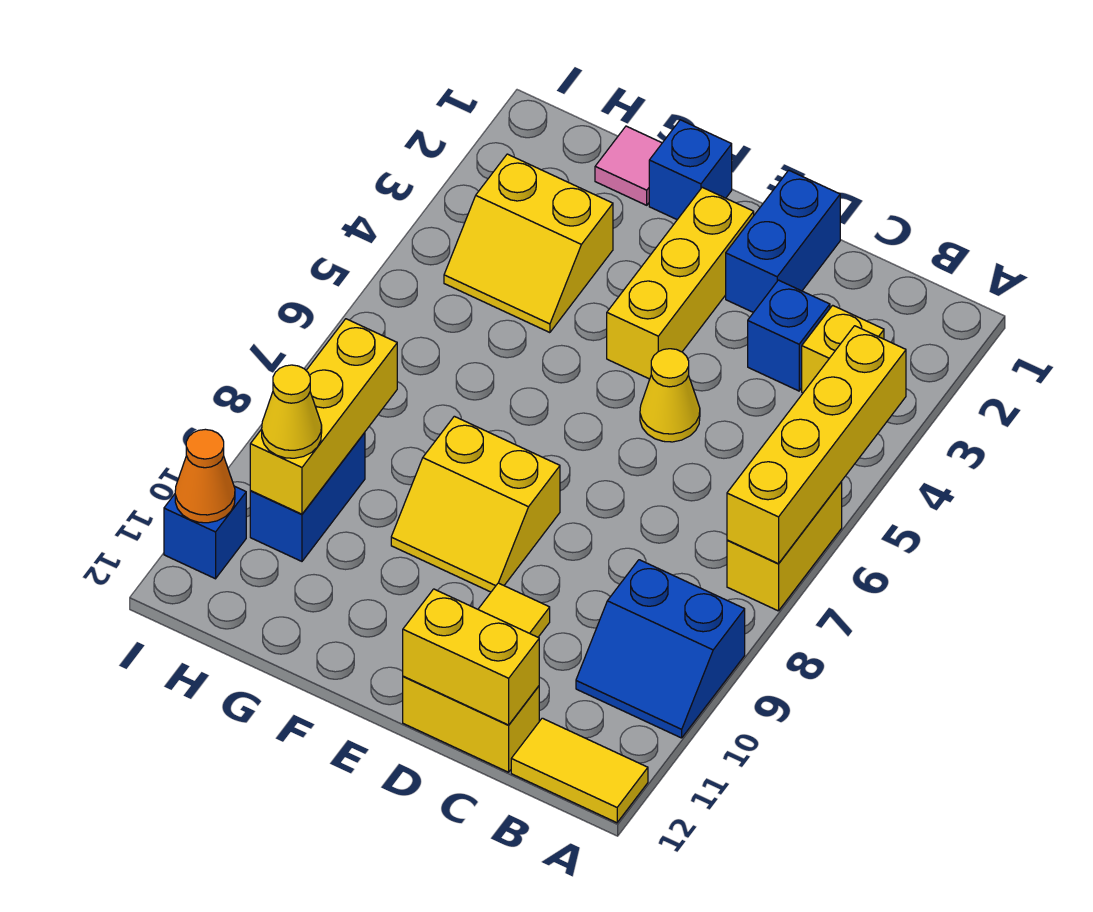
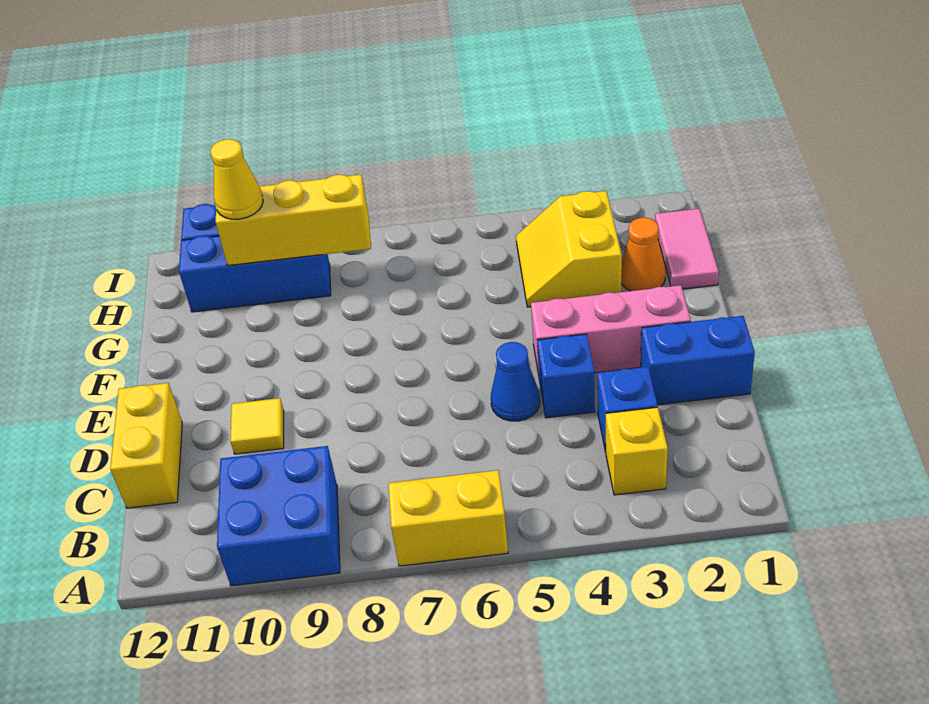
yellow brick A4:A7 level 2 -> none
blue slope A9:B10 level 1 top 9 -> blue brick A9:B10 level 1
yellow tile A12:B12 level 1 -> none
yellow brick C12:D12 level 2 -> none
yellow cone D5 level 1 -> blue cone D5 level 1
yellow brick E2:E4 level 1 -> pink brick E2:E4 level 1
yellow slope E8:F9 level 1 top 8 -> none
blue brick F1 level 1 -> blue brick D4 level 1
pink tile G1 level 1 -> pink tile G1:H1 level 1
blue brick H9:H10 level 1 -> blue brick H9:H11 level 1
orange cone I11 level 2 -> orange cone G2 level 1

